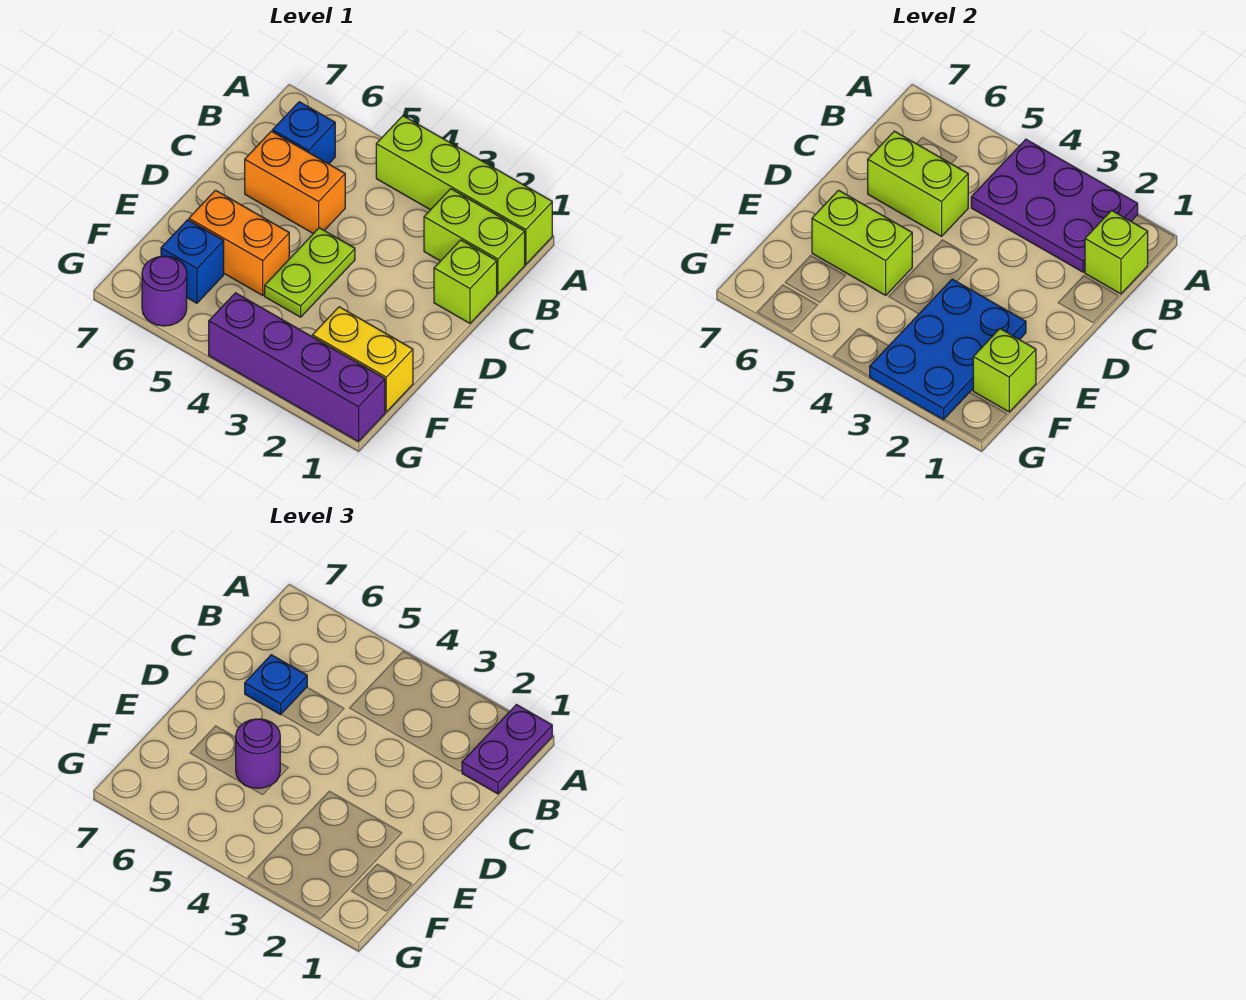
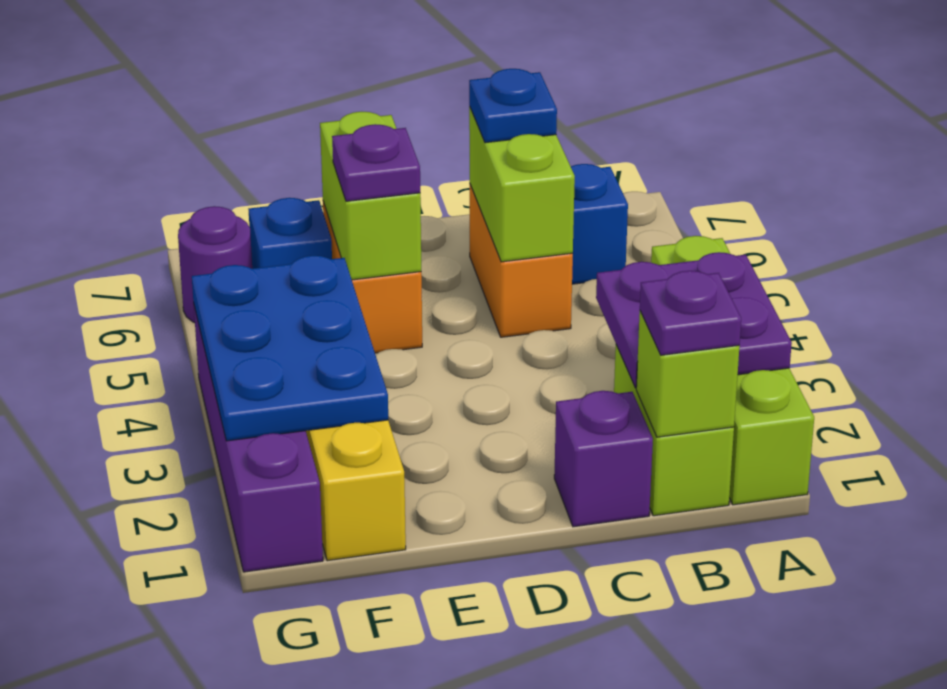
purple plate A1:B1 level 3 -> purple plate B1 level 3
purple plate A2:B4 level 2 -> purple plate A2:B3 level 2
lime brick C1 level 1 -> purple brick C1 level 1
lime plate D4:E4 level 1 -> none
blue plate E2:G3 level 2 -> blue plate F2:G4 level 2
purple round brick E5 level 3 -> purple plate E5 level 3
lime brick F1 level 2 -> none

